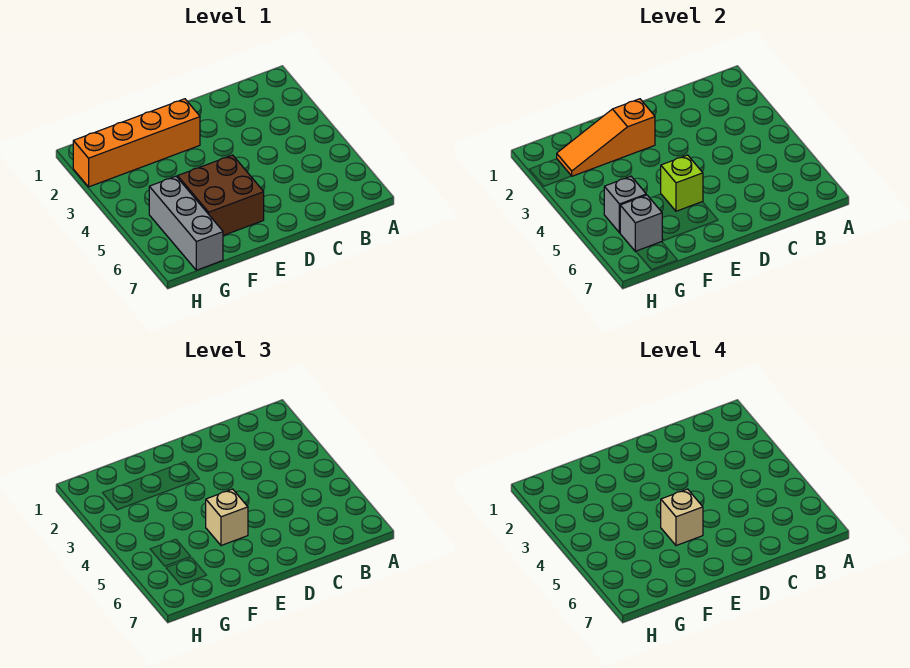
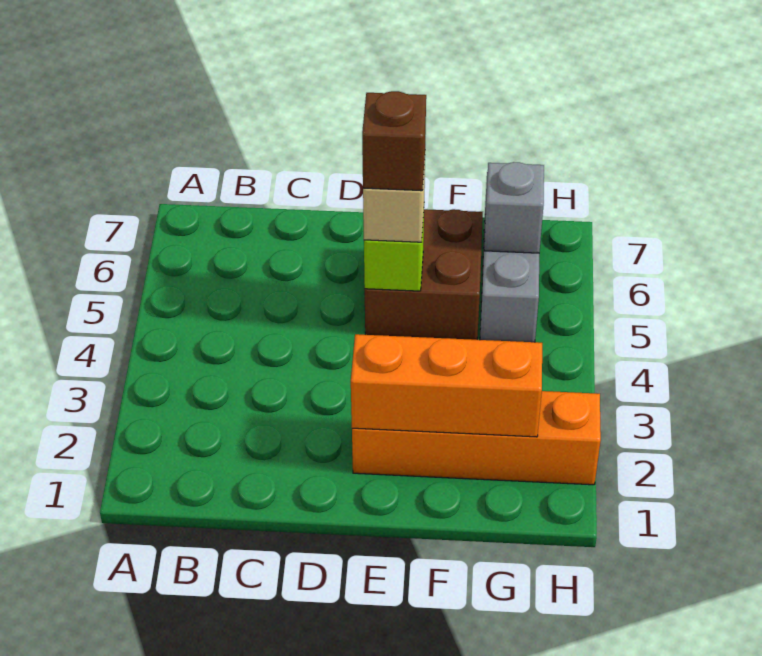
orange slope E2:G2 level 2 top E -> orange brick E2:G2 level 2
tan brick E5 level 4 -> brown brick E5 level 4
grey brick G5 level 2 -> none

